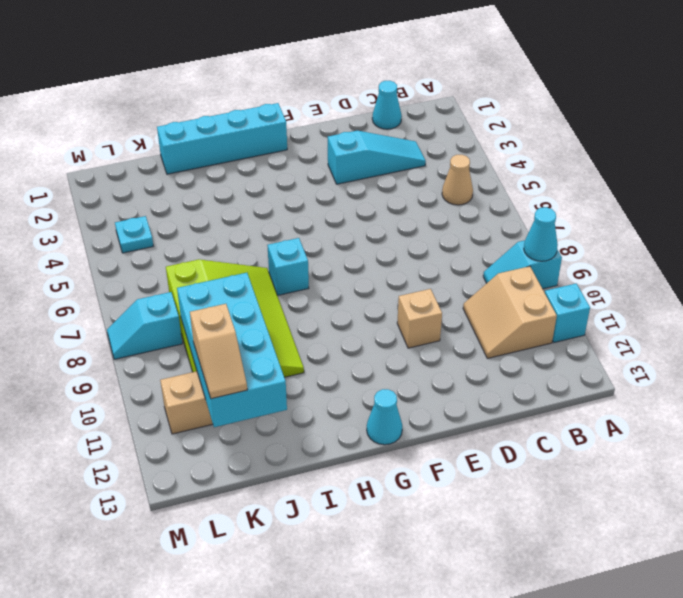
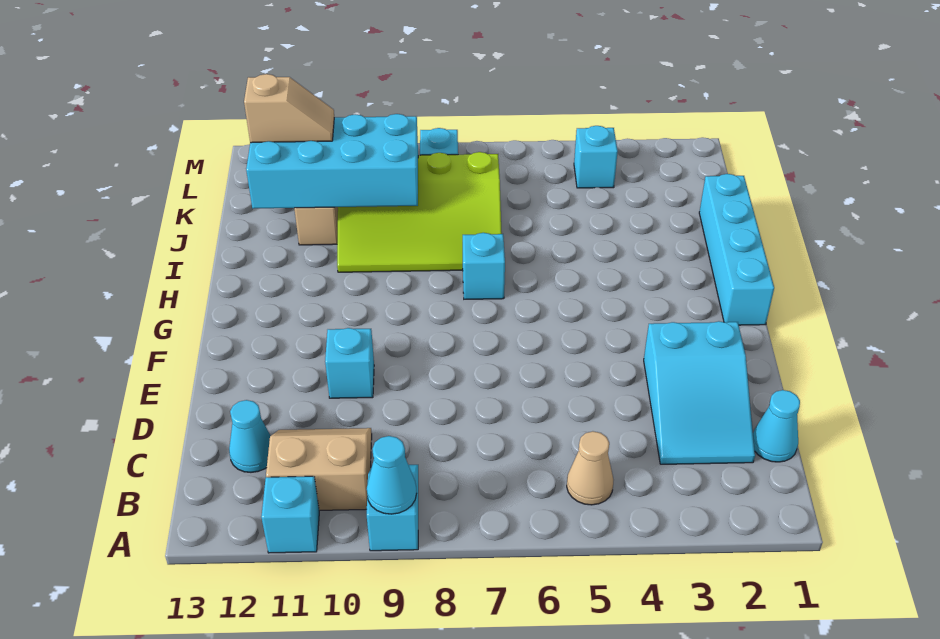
cyan slope C3:E3 level 1 top E -> cyan slope C2:E3 level 1 top E
tan brick E10 level 1 -> cyan brick E10 level 1
cyan cone G13 level 1 -> cyan cone C12 level 1
tan slope K11:K12 level 3 top 11 -> tan slope K11:K12 level 3 top 12
cyan plate L4 level 1 -> cyan brick L4 level 1

